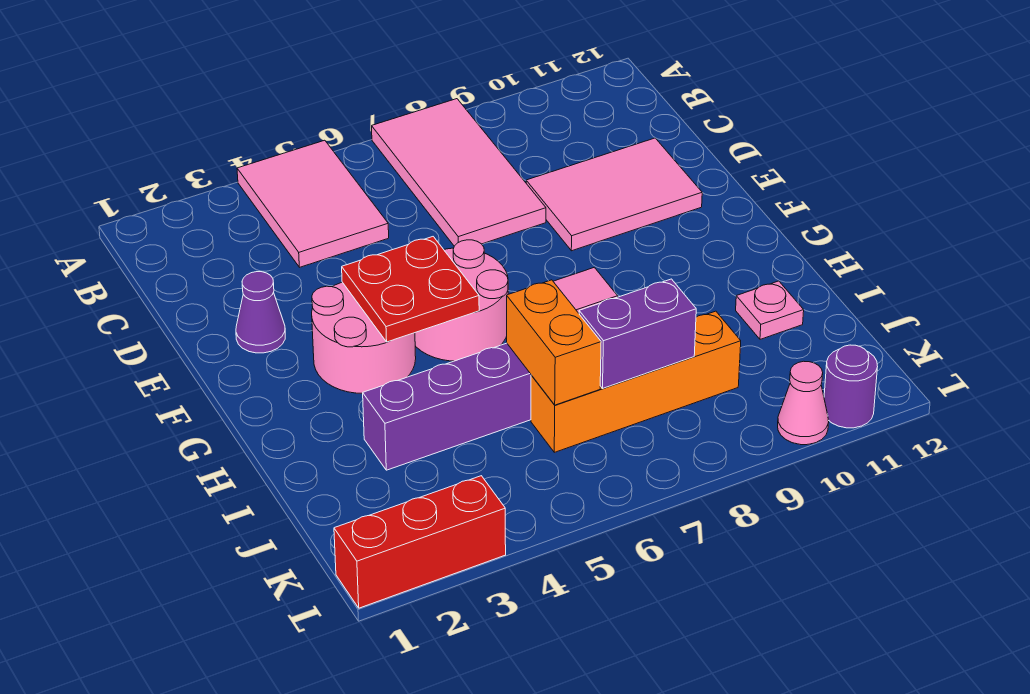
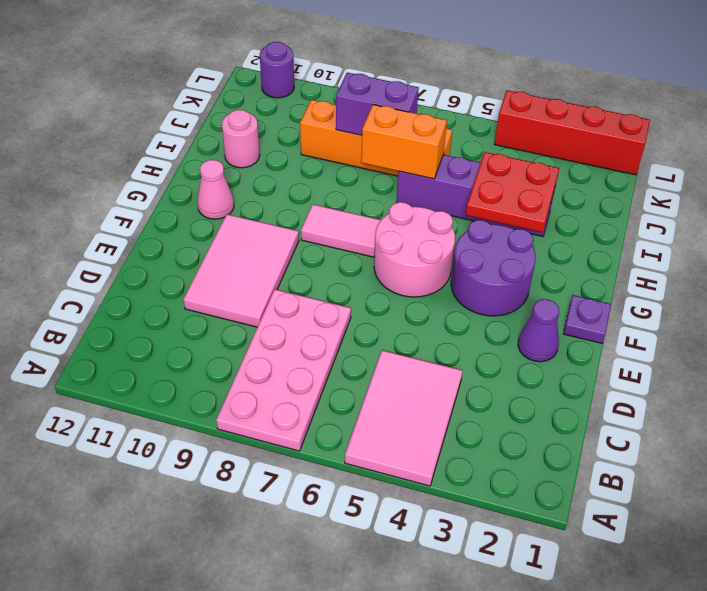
pink tile A7:D8 level 1 -> pink plate A7:D8 level 1
pink tile D9:E11 level 1 -> pink tile D9:F10 level 1
none -> purple plate F1 level 1
pink round brick F3:G4 level 1 -> purple round brick F3:G4 level 1
red plate F4:G5 level 2 -> red plate H3:I4 level 2
orange brick I6:J6 level 2 -> orange brick I6:I7 level 2
pink plate I11 level 1 -> pink round brick I11 level 1
red brick L1:L3 level 1 -> red brick L1:L4 level 1
pink cone L10 level 1 -> pink cone G11 level 1

